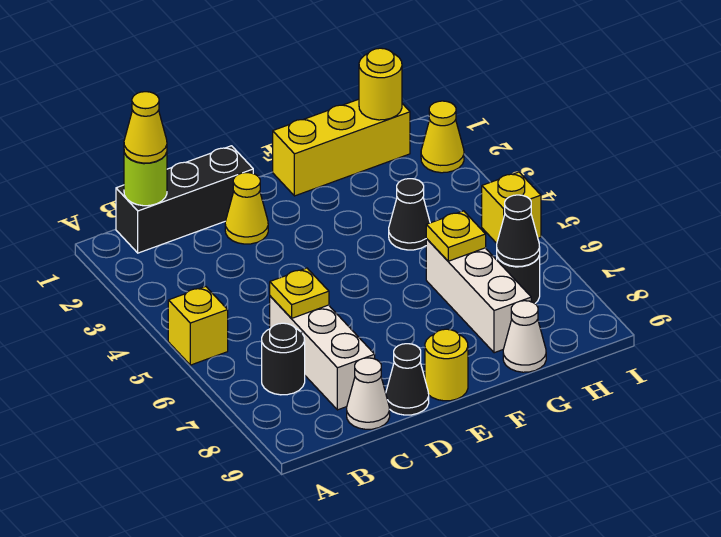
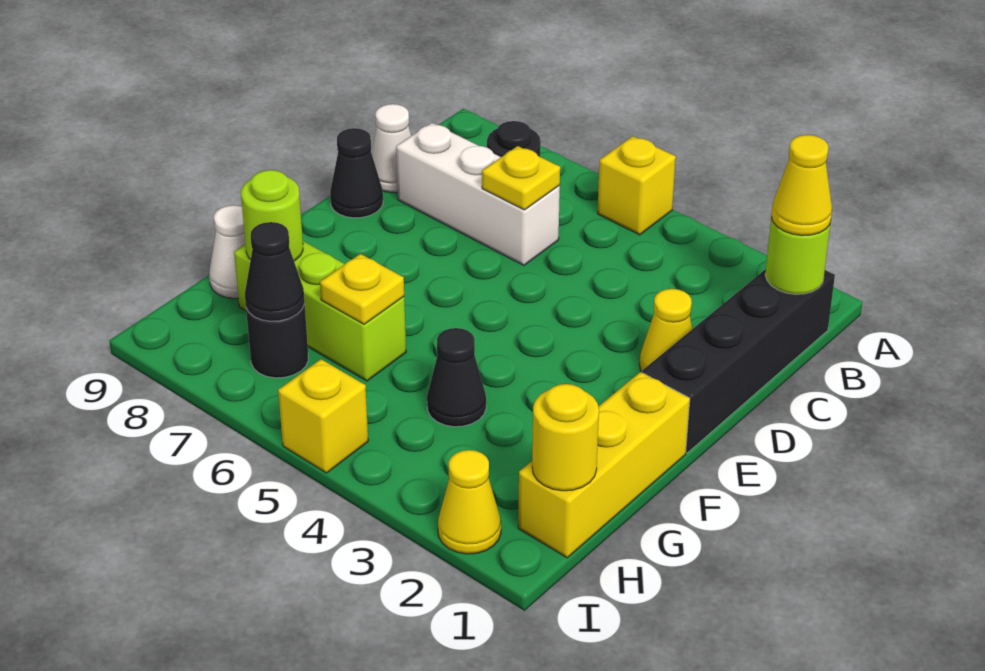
black brick B1:D1 level 1 -> black brick B1:E1 level 1
yellow round brick E9 level 1 -> none
white brick G6:G8 level 1 -> lime brick G6:G8 level 1
none -> lime round brick G8 level 2

